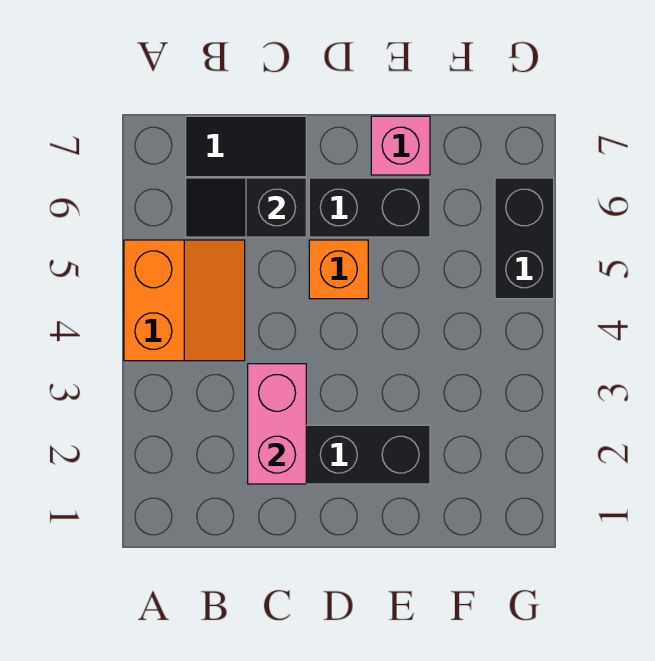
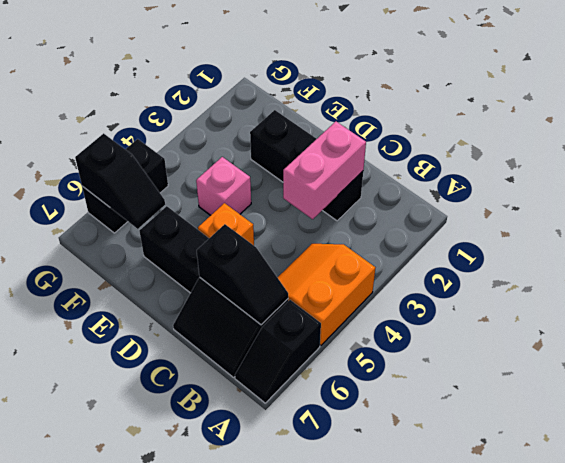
none -> black slope A6:A7 level 1 top 6
pink brick E7 level 1 -> pink brick E4 level 1
none -> black slope F6:G6 level 2 top G

